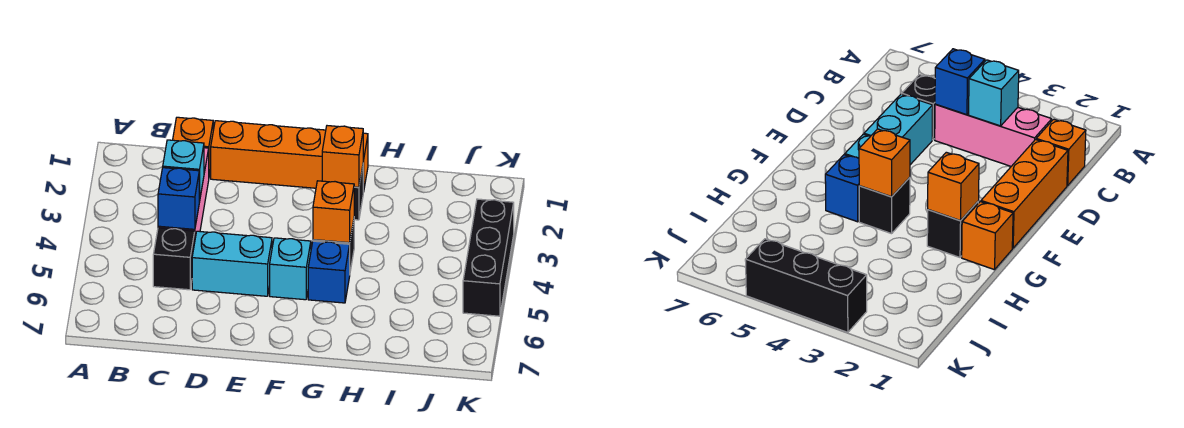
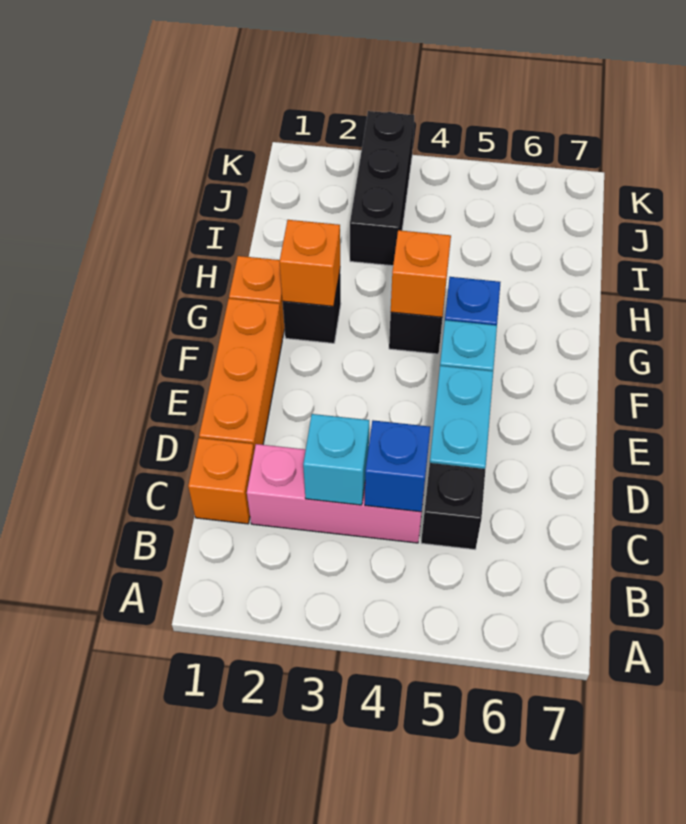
black brick K3:K5 level 1 -> black brick I3:K3 level 1

